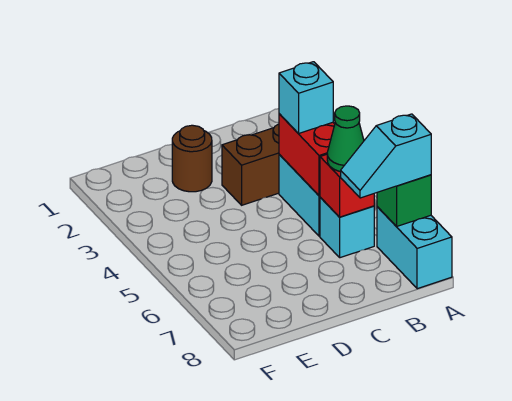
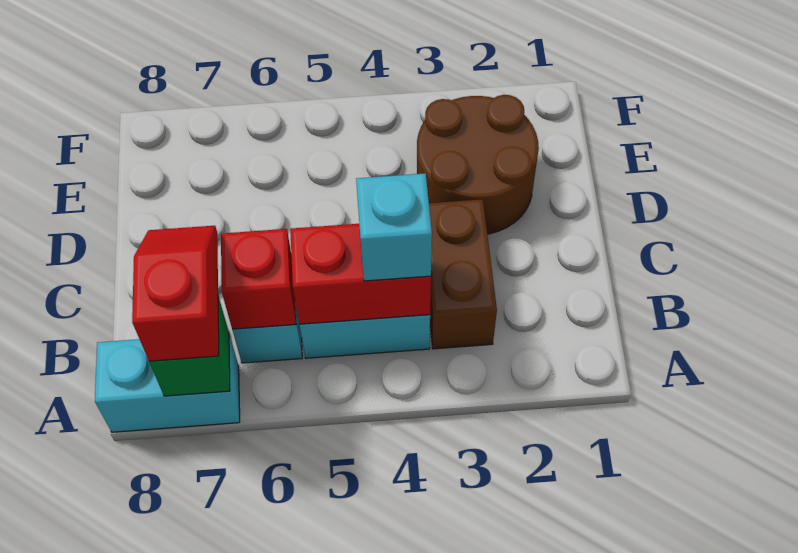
cyan slope A7:B7 level 3 top A -> red slope A7:B7 level 3 top A
green cone B6 level 3 -> none
brown round brick D2 level 1 -> brown round brick D2:E3 level 1

